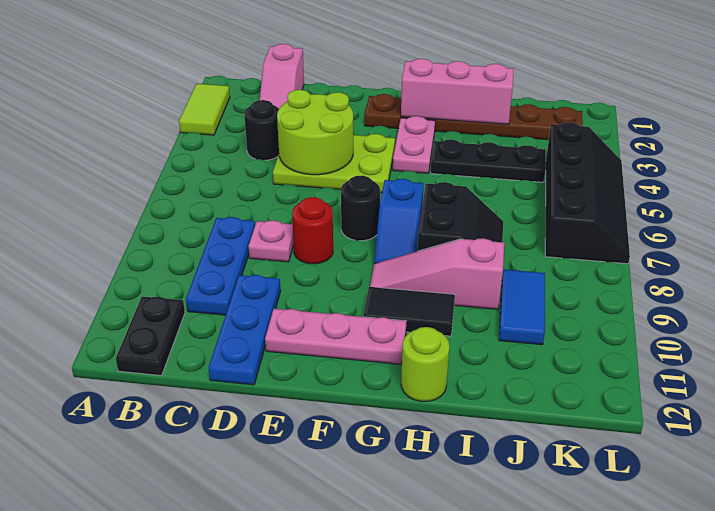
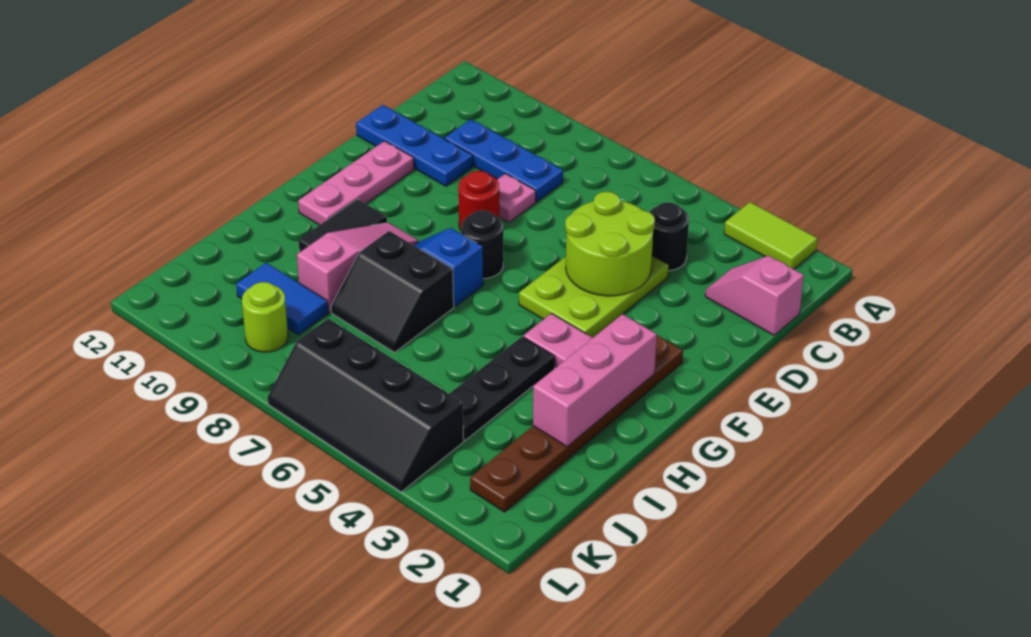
black plate B11:B12 level 1 -> none
lime round brick H12 level 1 -> lime round brick K9 level 1

